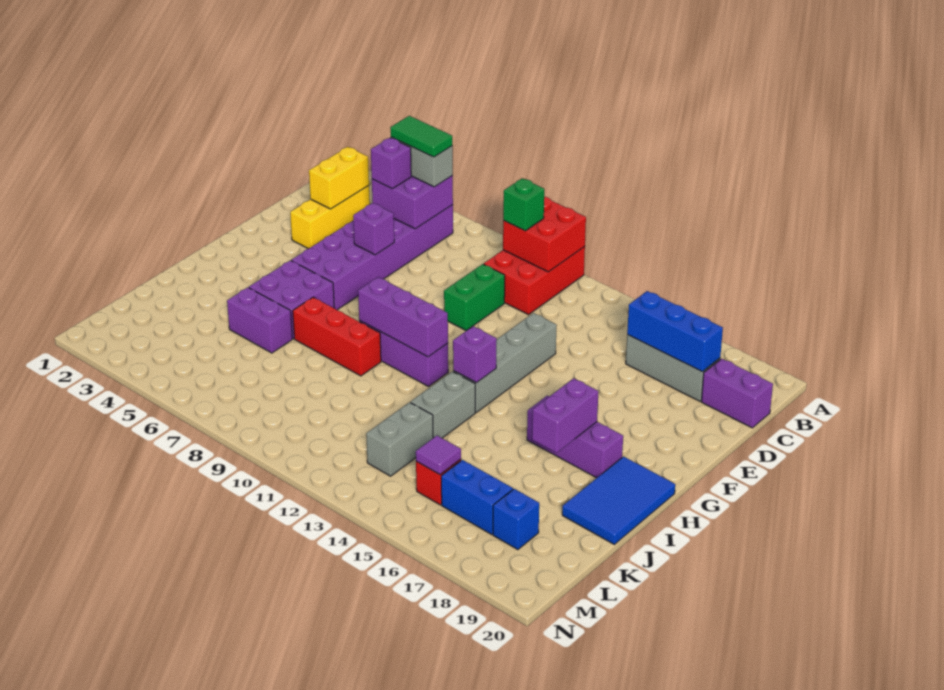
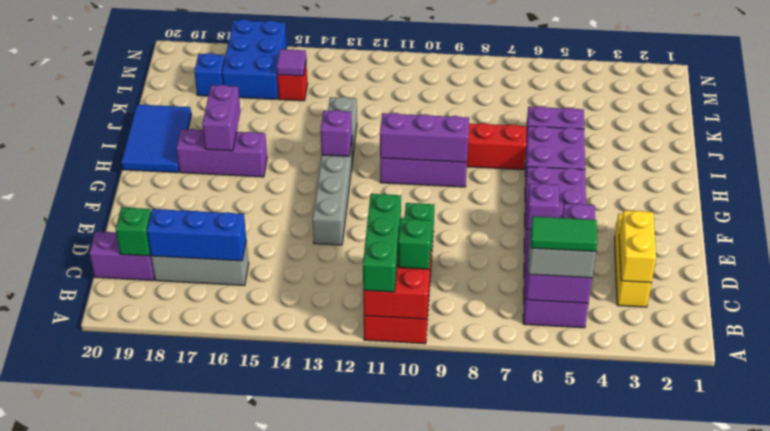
none -> green brick A11:C11 level 3
none -> green brick C19 level 2
grey brick K13:L13 level 1 -> none
blue brick L16:L17 level 1 -> blue brick L16:N17 level 1

